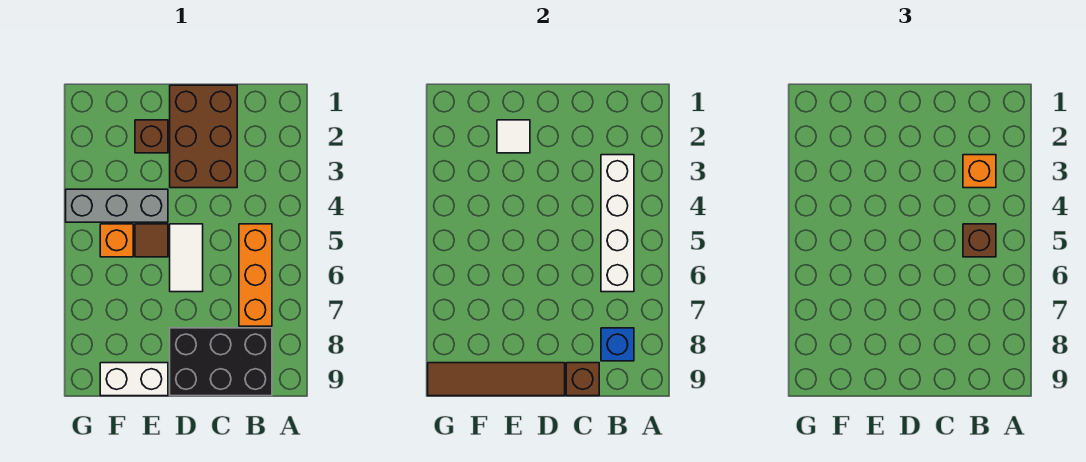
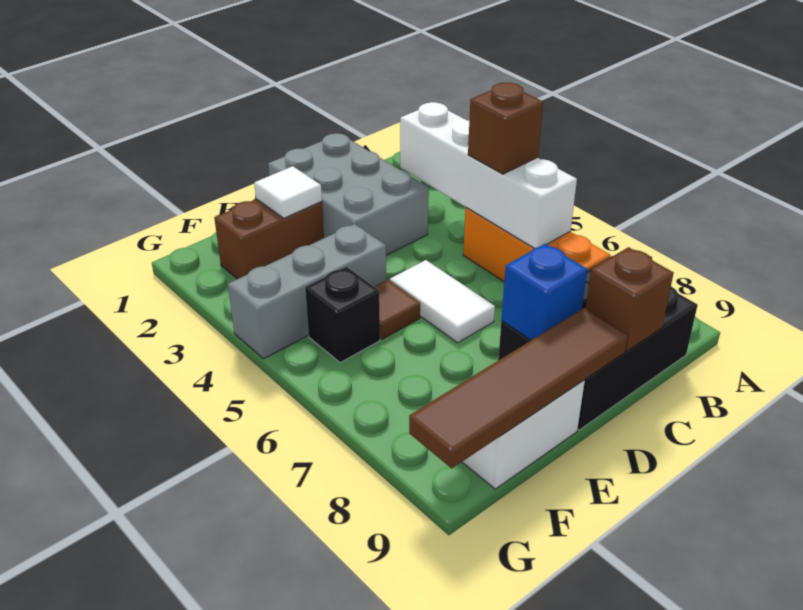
orange brick B3 level 3 -> none
blue brick B8 level 2 -> blue brick D8 level 2
brown brick C1:D3 level 1 -> grey brick C1:D3 level 1
brown brick E2 level 1 -> brown brick E2:F2 level 1
orange brick F5 level 1 -> black brick F5 level 1

